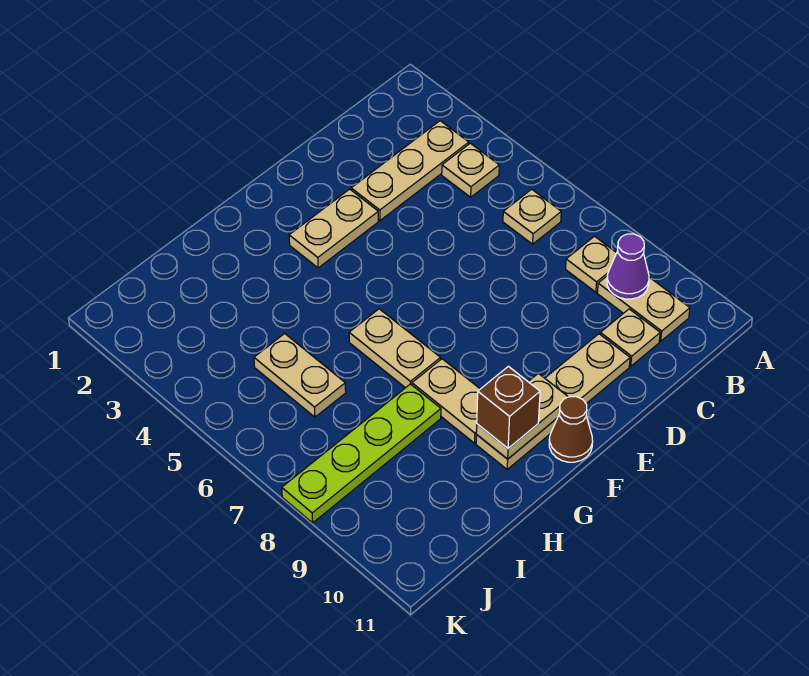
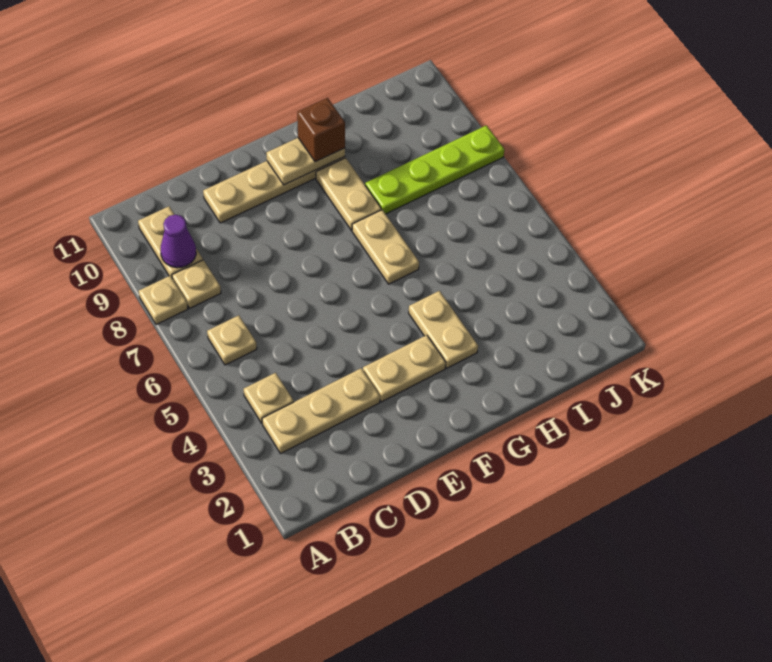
tan plate C10 level 1 -> tan plate A8 level 1
brown cone F11 level 1 -> none
tan plate I5:I6 level 1 -> tan plate G3:G4 level 1

